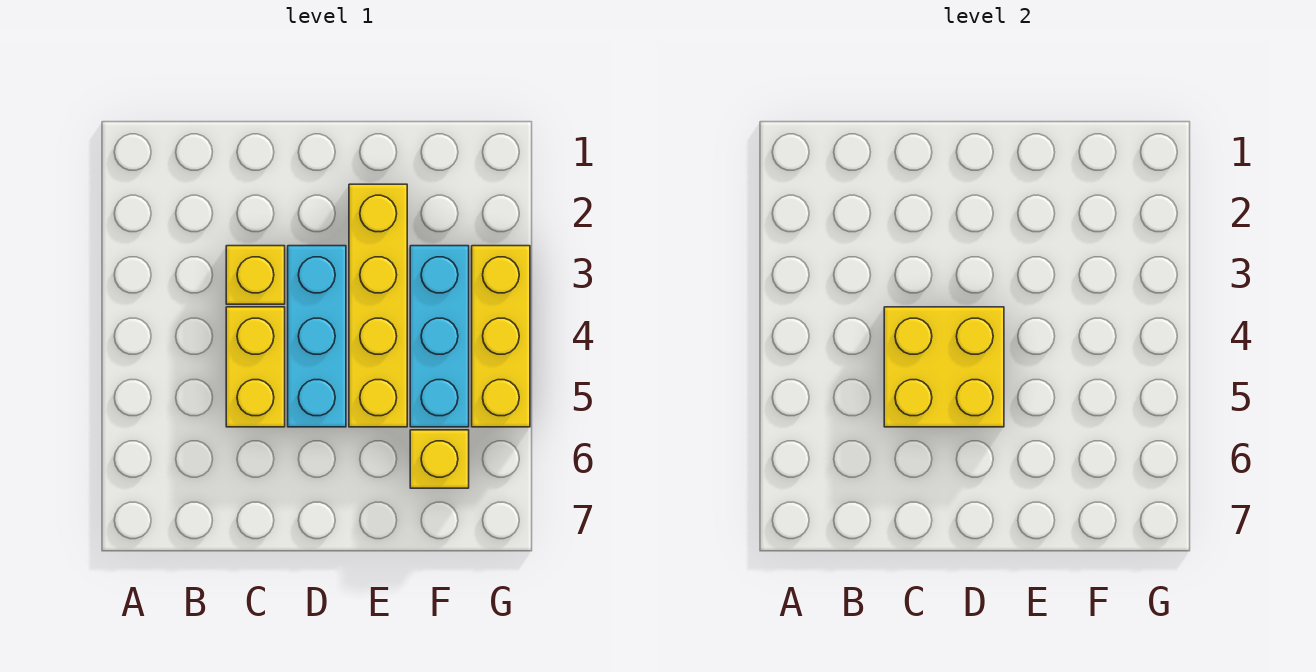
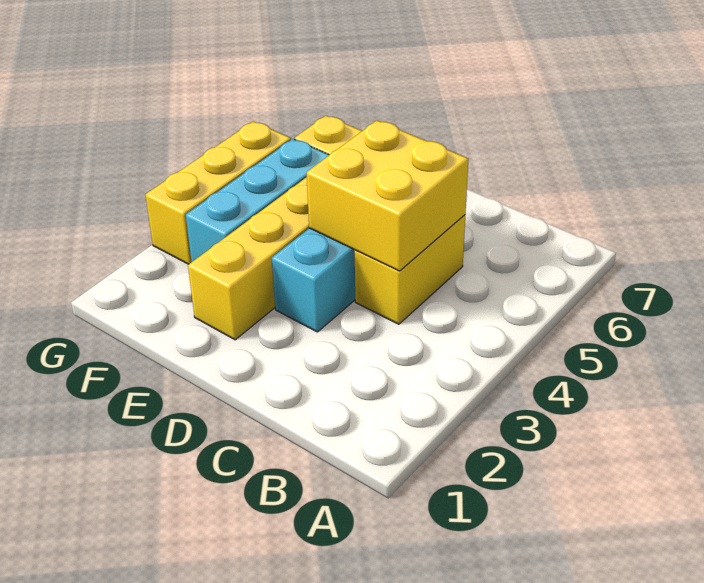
yellow brick C3 level 1 -> none

